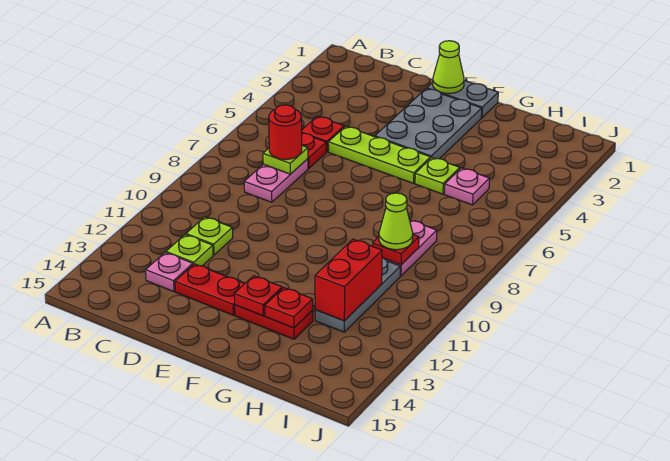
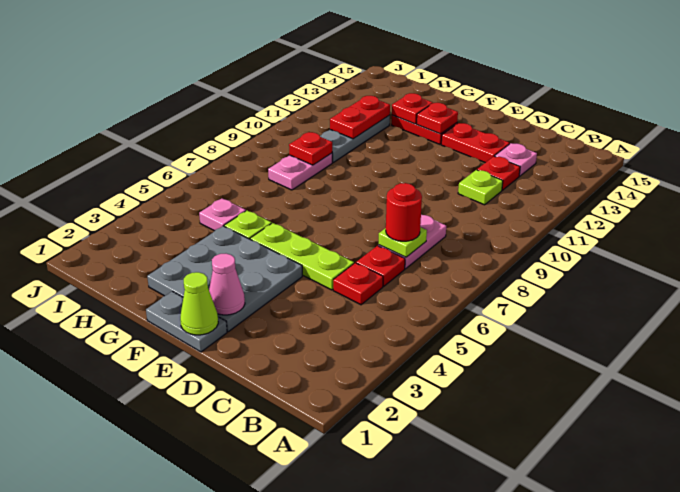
lime plate C12 level 1 -> red plate C12 level 1
grey plate E2:F4 level 1 -> grey plate E2:G4 level 1
none -> pink cone E2 level 2
lime cone H9 level 3 -> none
red brick H11:H12 level 2 -> red plate H11:H12 level 2

